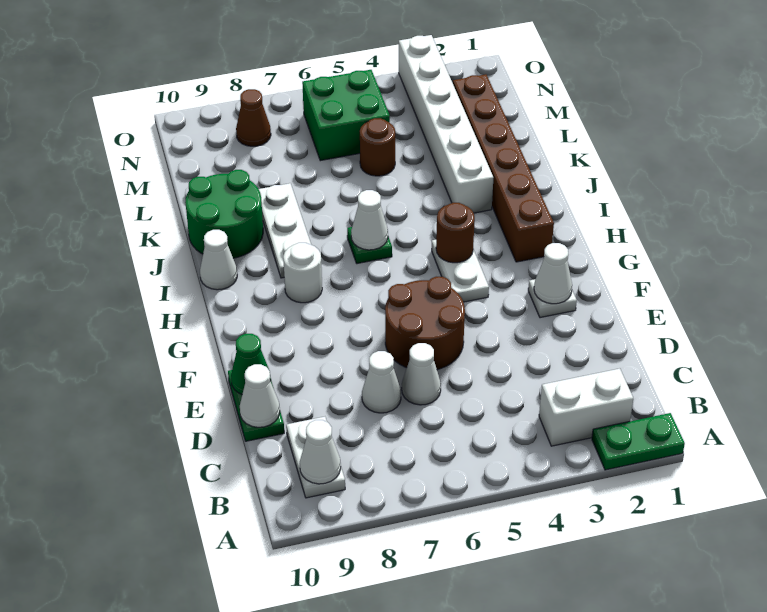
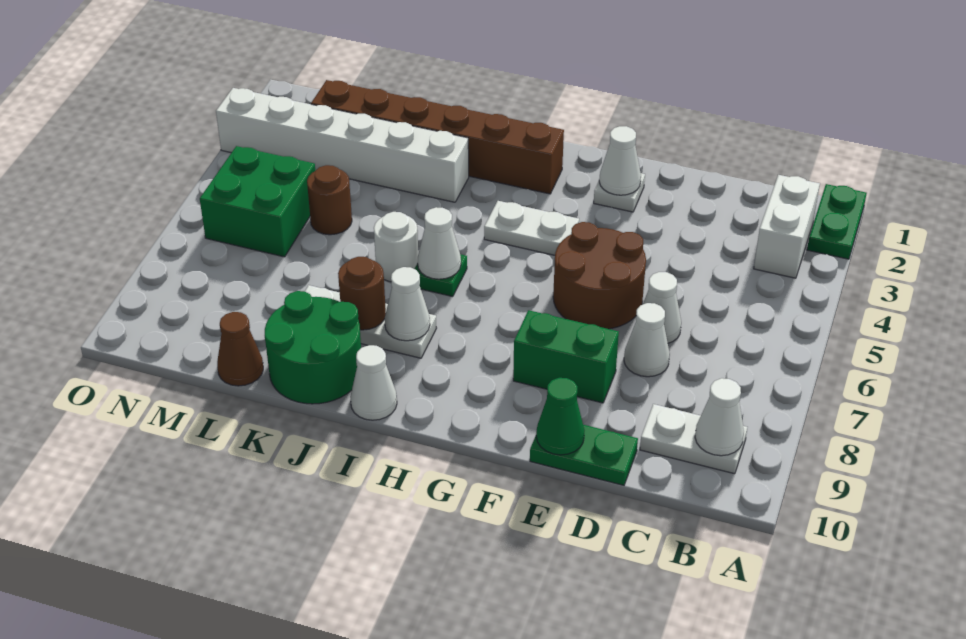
white cone D10 level 2 -> white cone I8 level 2
none -> green brick E8:F8 level 1
brown round brick H4 level 2 -> brown round brick J8 level 2
white round brick H8 level 1 -> white round brick J6 level 1
brown cone N8 level 1 -> brown cone L10 level 1

